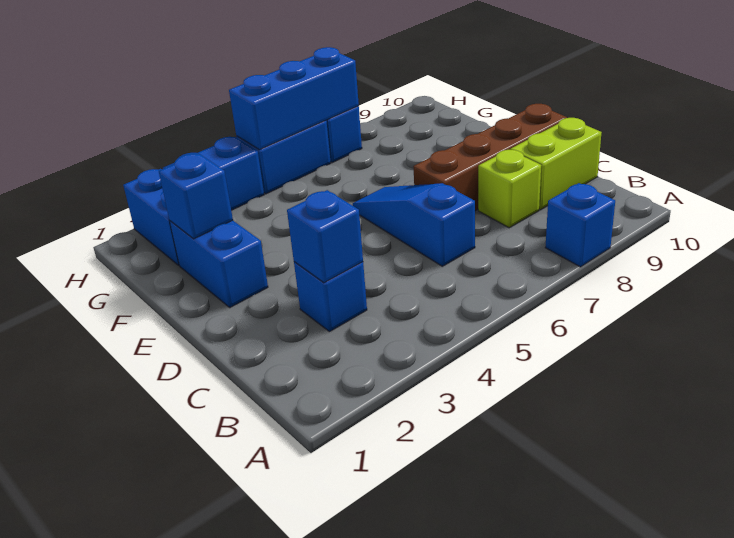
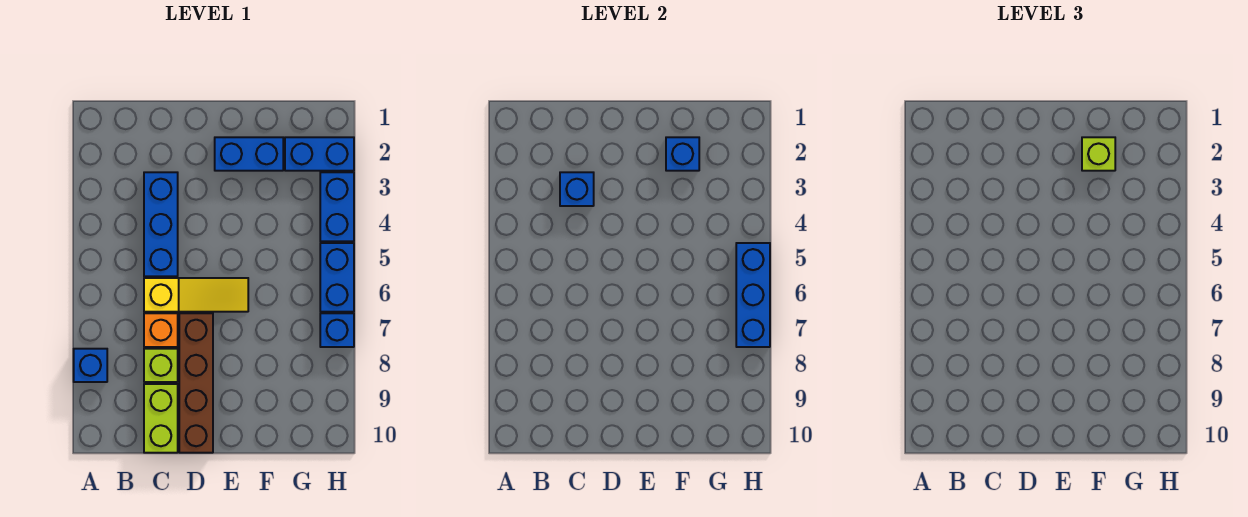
blue brick C3 level 1 -> blue brick C3:C5 level 1
blue slope C6:E6 level 1 top C -> yellow slope C6:E6 level 1 top C
none -> orange brick C7 level 1
none -> lime brick F2 level 3

